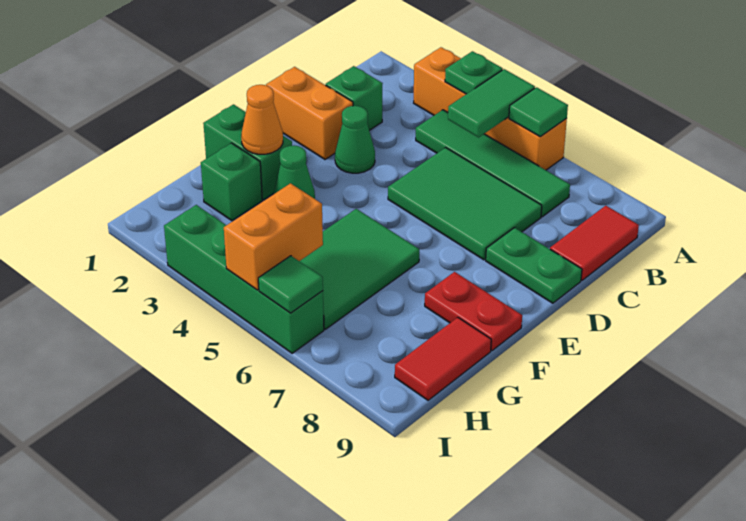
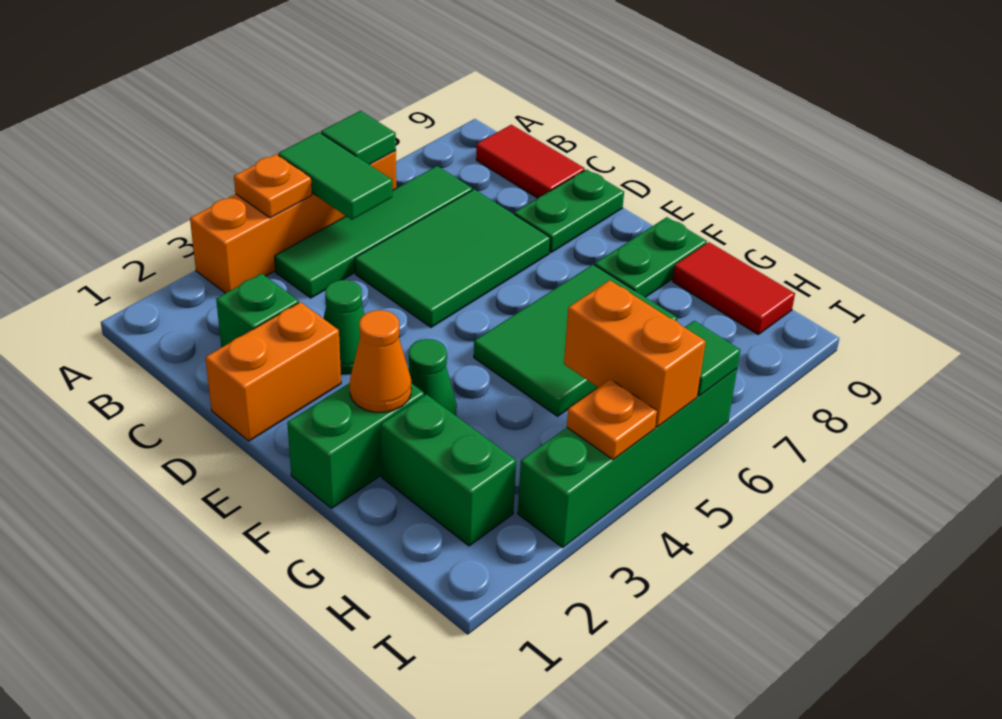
green plate A4 level 2 -> orange plate A4 level 2
green tile F5:H6 level 1 -> green tile F5:G7 level 1
red plate F8:F9 level 1 -> green plate F8:F9 level 1
green brick G2 level 1 -> green brick G2:H2 level 1
none -> orange plate I4 level 2

